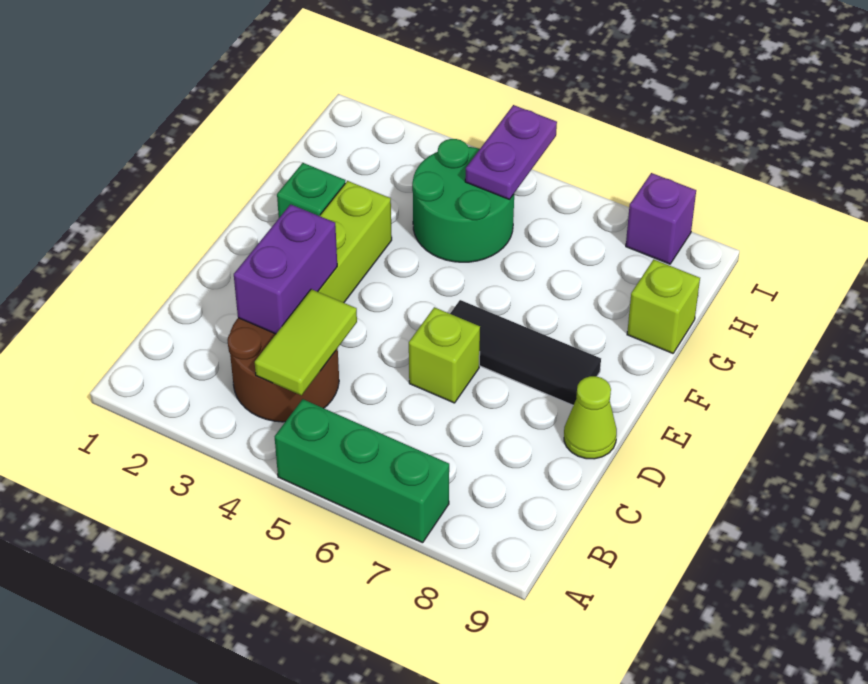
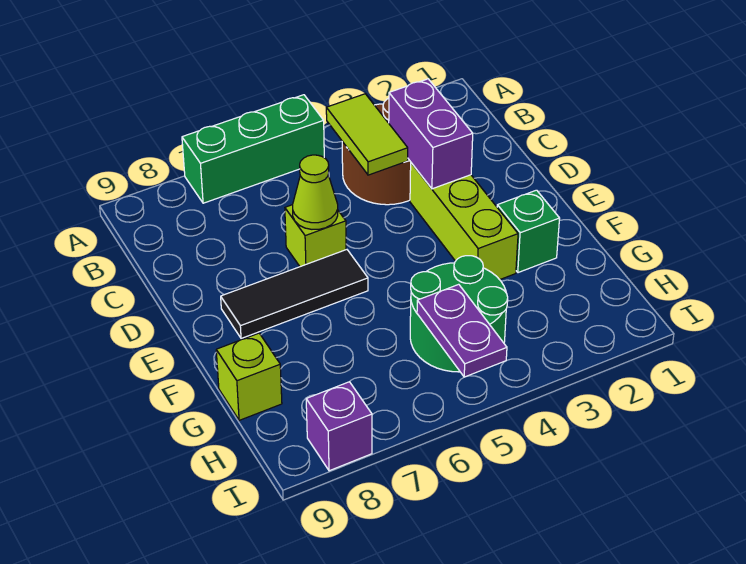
lime cone D9 level 1 -> lime cone D6 level 2

